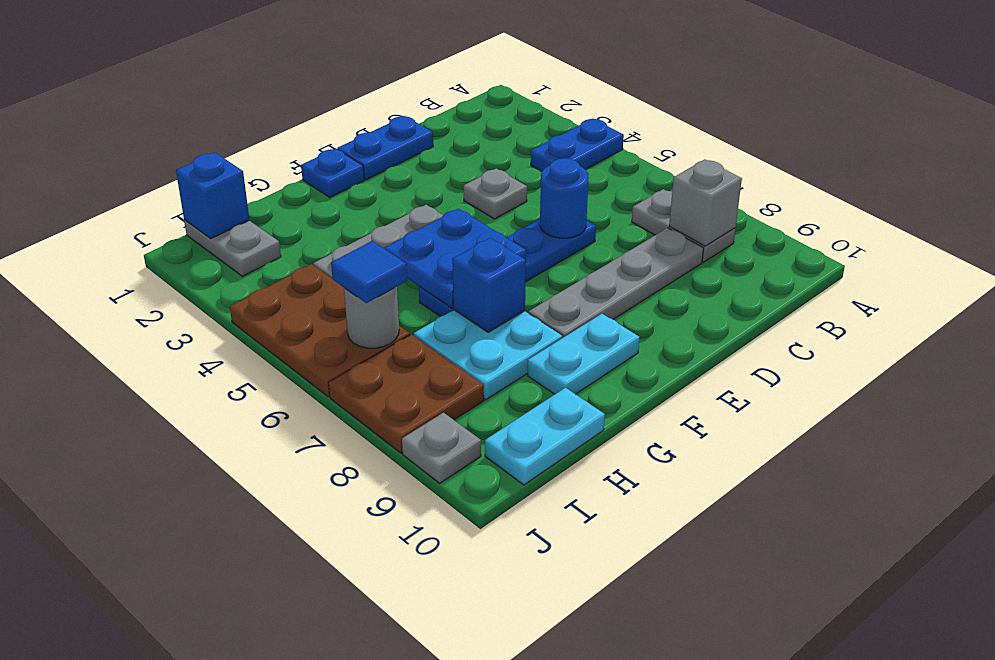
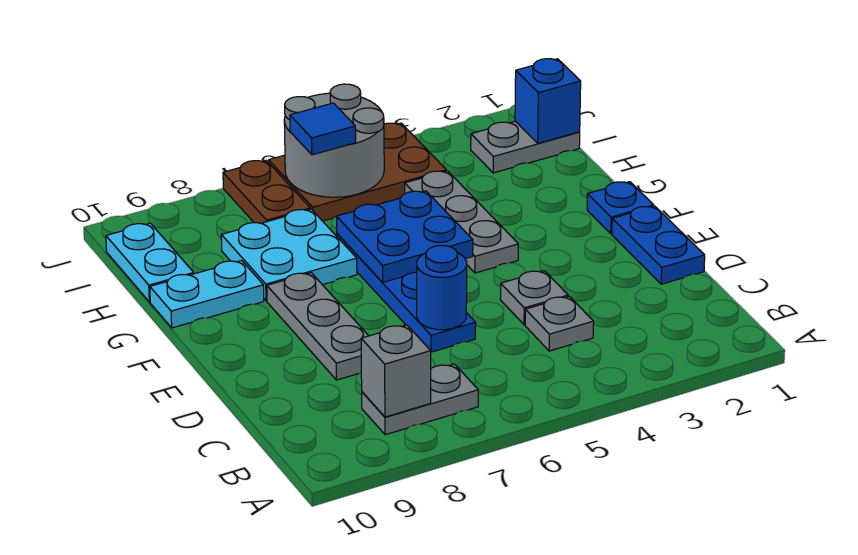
blue plate A4:B4 level 1 -> none
grey plate C8:F8 level 1 -> grey plate D8:F8 level 1
cyan plate F9:G9 level 1 -> cyan plate G9:G10 level 1
blue brick G7 level 2 -> none
grey round brick I6 level 2 -> grey round brick I5:J6 level 2
brown plate I7:J8 level 1 -> brown plate I7:J7 level 1
grey plate J9 level 1 -> grey plate C4 level 1

